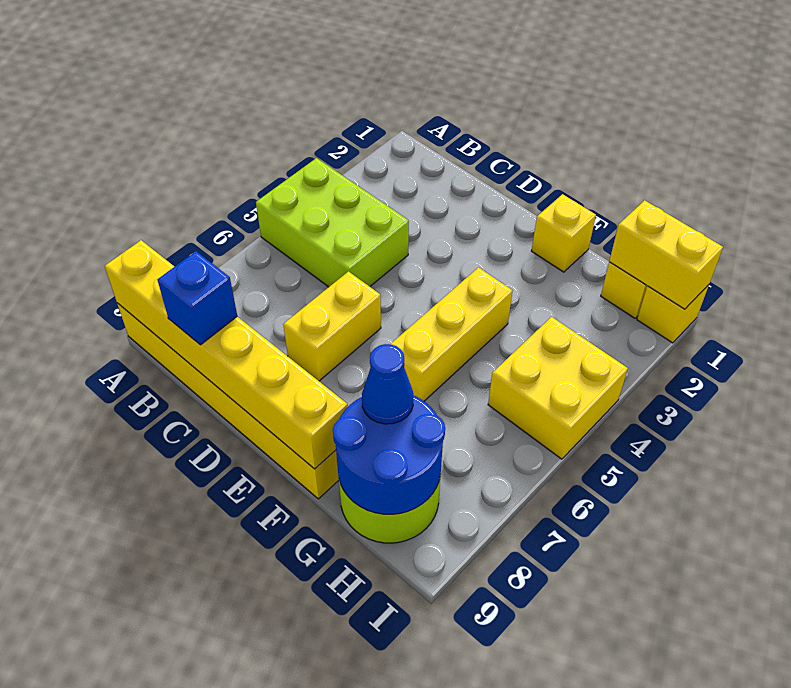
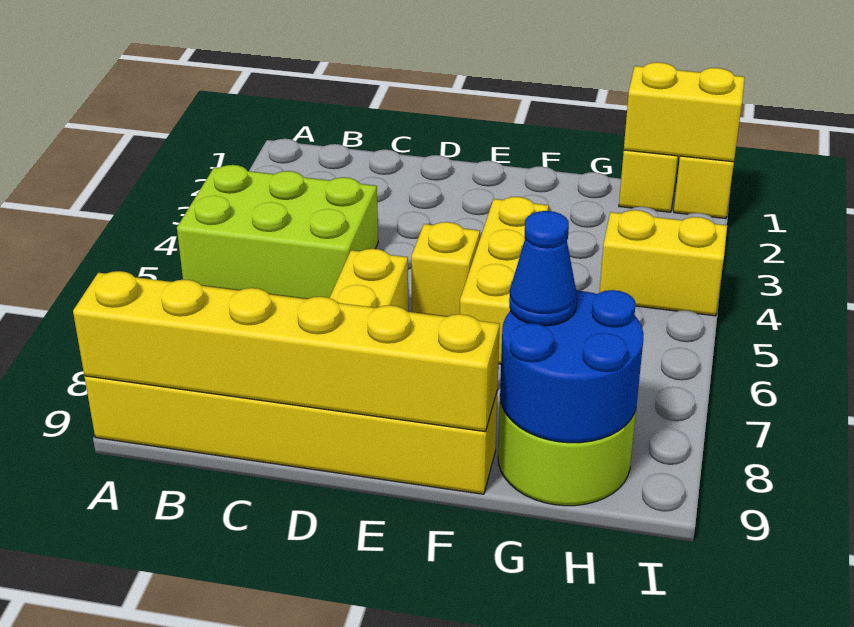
blue brick C9 level 3 -> none
yellow brick F1 level 1 -> yellow brick E5 level 1
yellow brick H4:I5 level 1 -> yellow brick H4:I4 level 1

